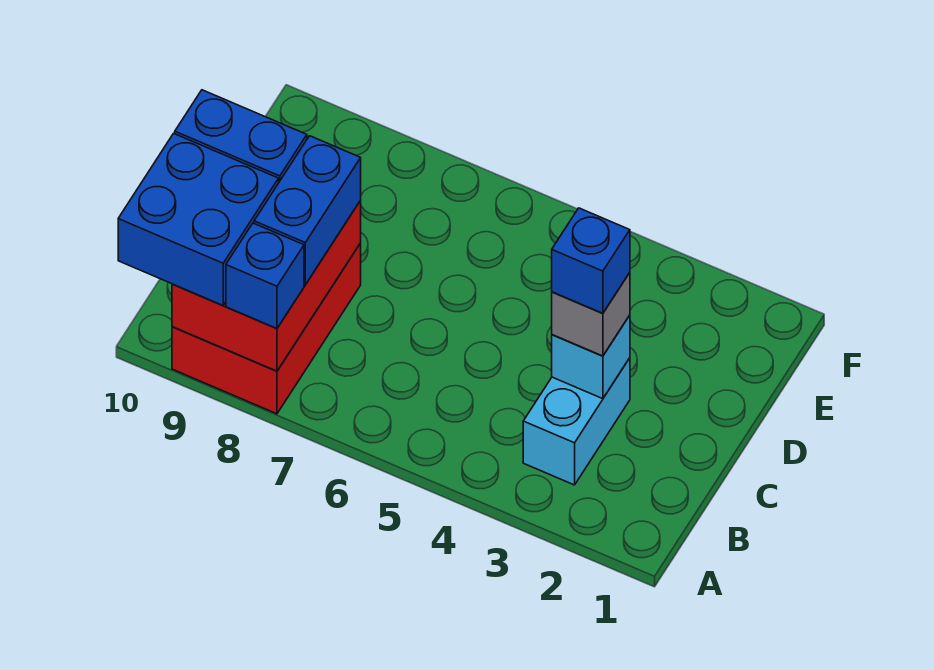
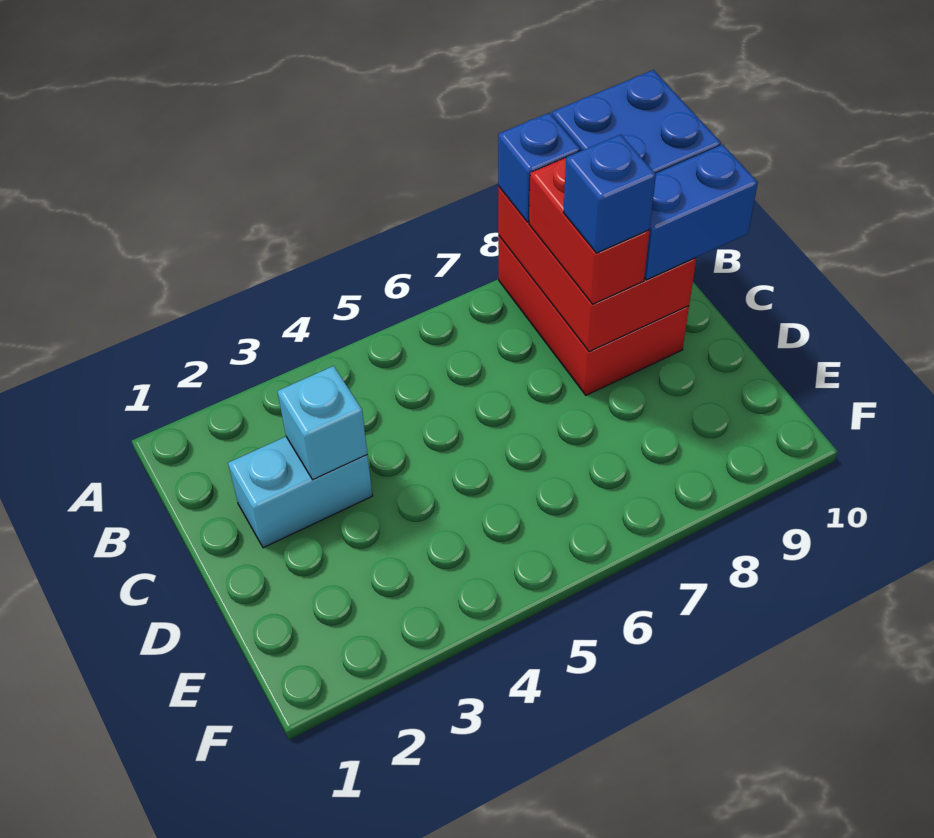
cyan brick B3:C3 level 1 -> cyan brick C2:C3 level 1
blue brick B8:C8 level 3 -> red brick B8:C8 level 3
grey brick C3 level 3 -> none
blue brick C3 level 4 -> blue brick C8 level 4

